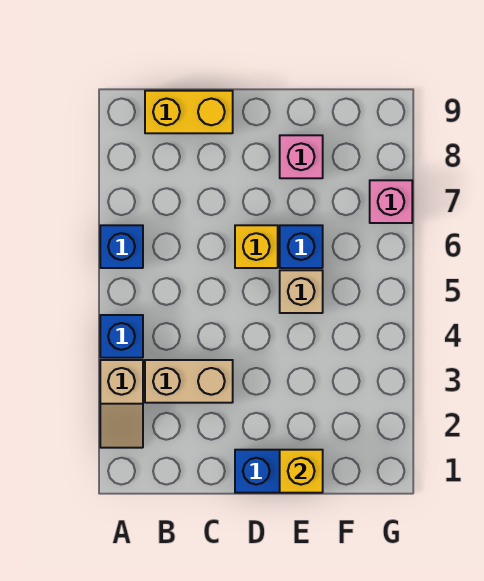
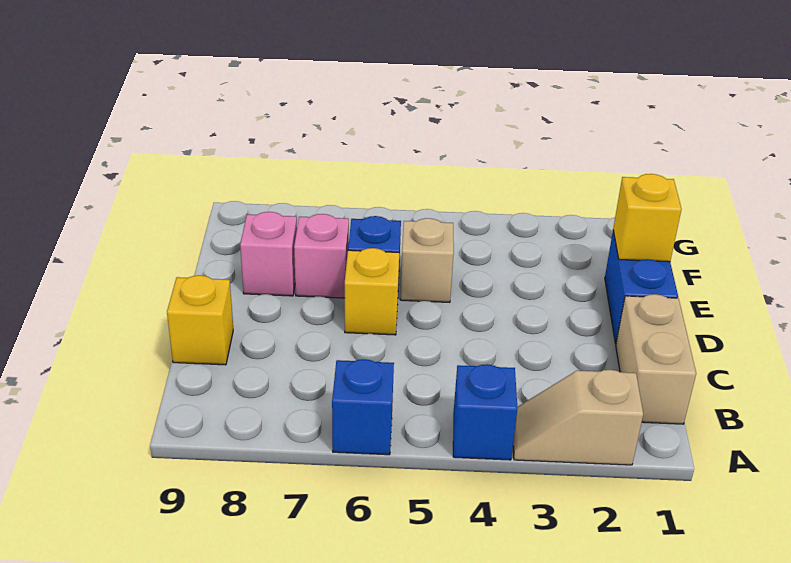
tan slope A2:A3 level 1 top 3 -> tan slope A2:A3 level 1 top 2
tan brick B3:C3 level 1 -> tan brick B1:C1 level 1
yellow brick B9:C9 level 1 -> yellow brick C9 level 1
pink brick G7 level 1 -> pink brick E7 level 1

